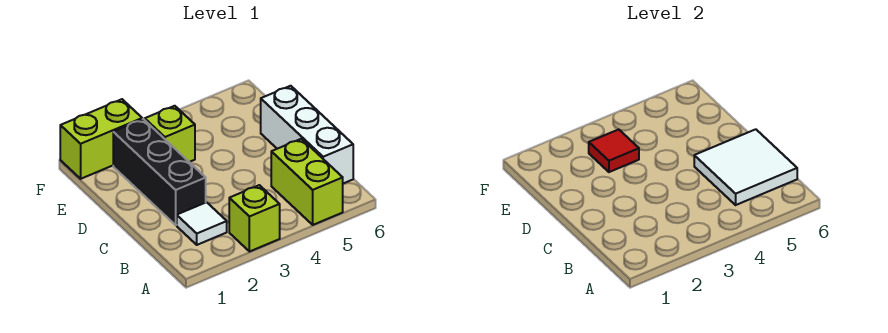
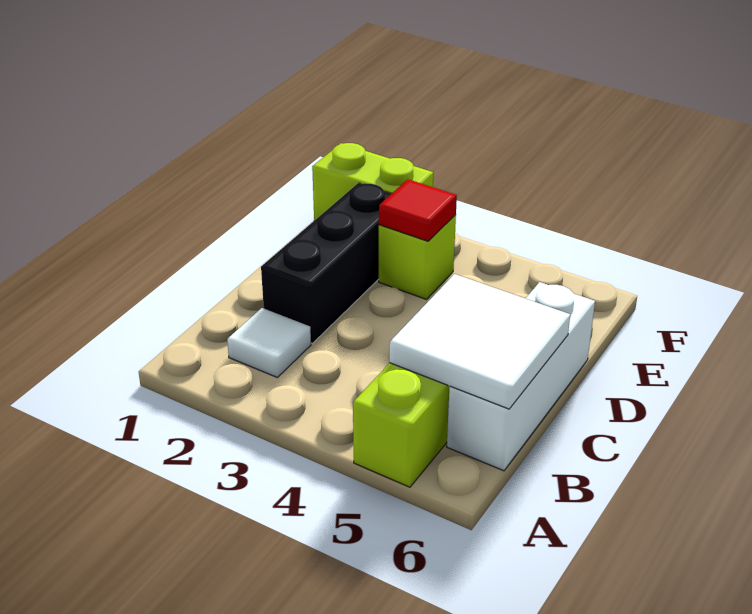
lime brick A3 level 1 -> none

